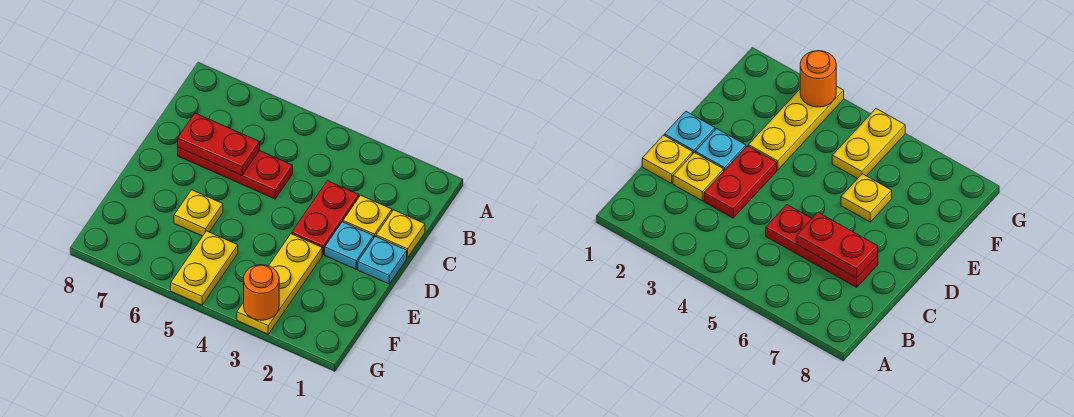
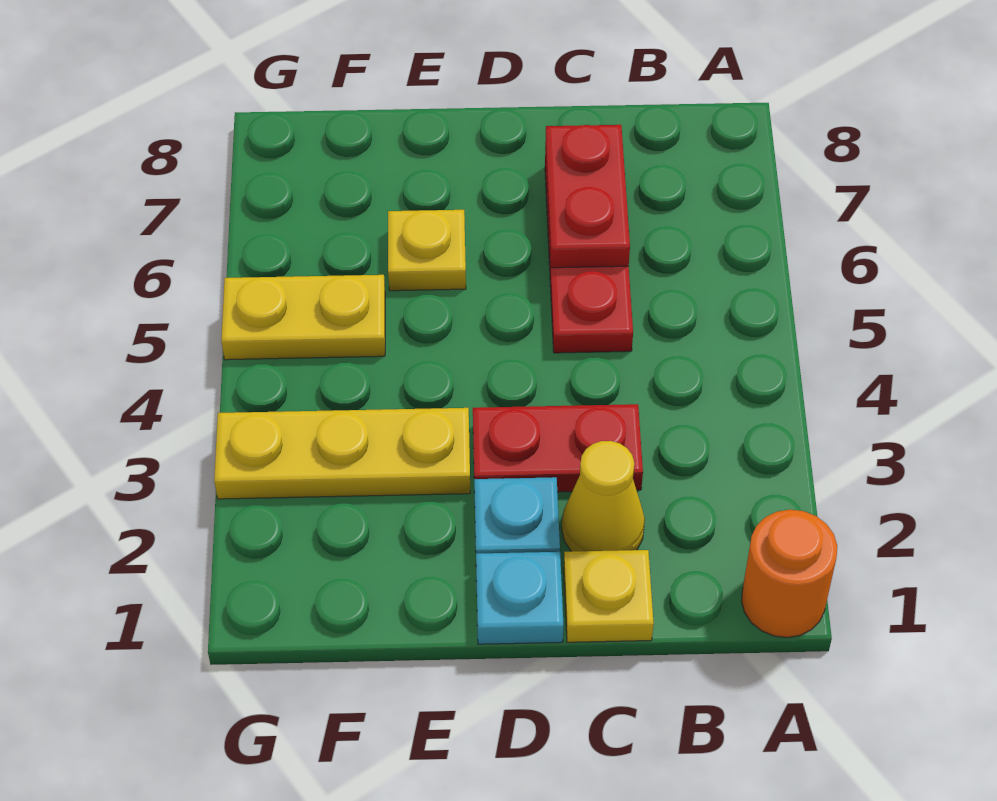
yellow plate C2 level 1 -> yellow cone C2 level 1
orange round brick G3 level 2 -> orange round brick A1 level 1

